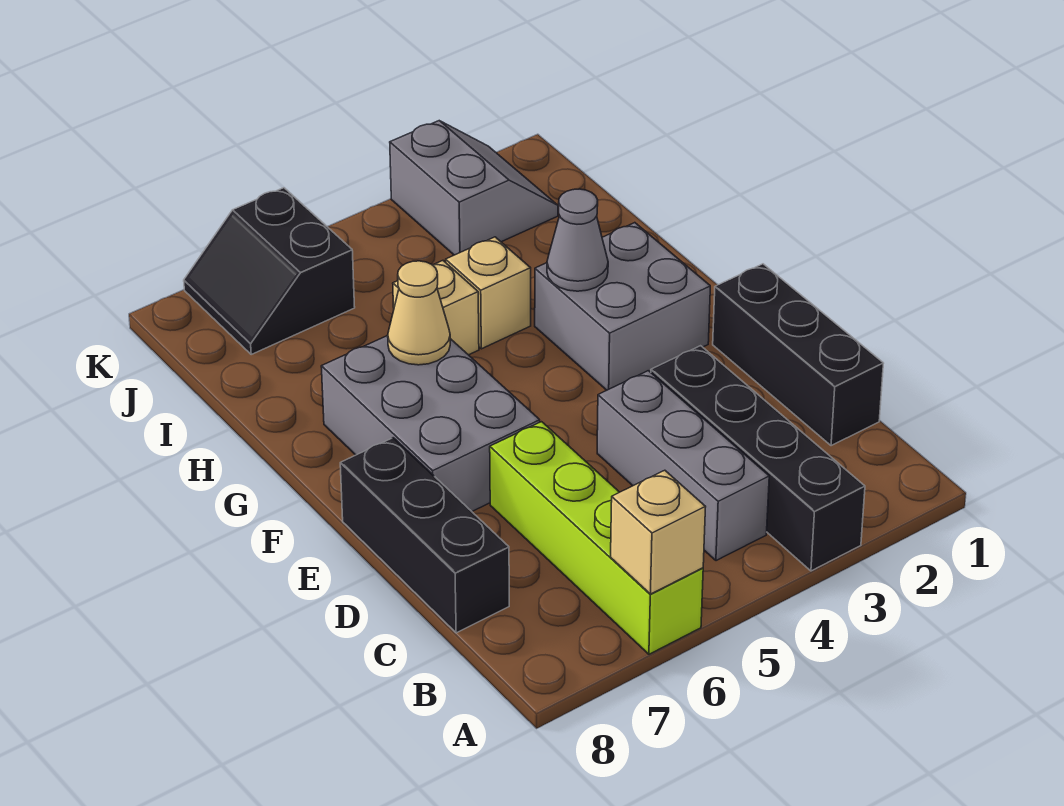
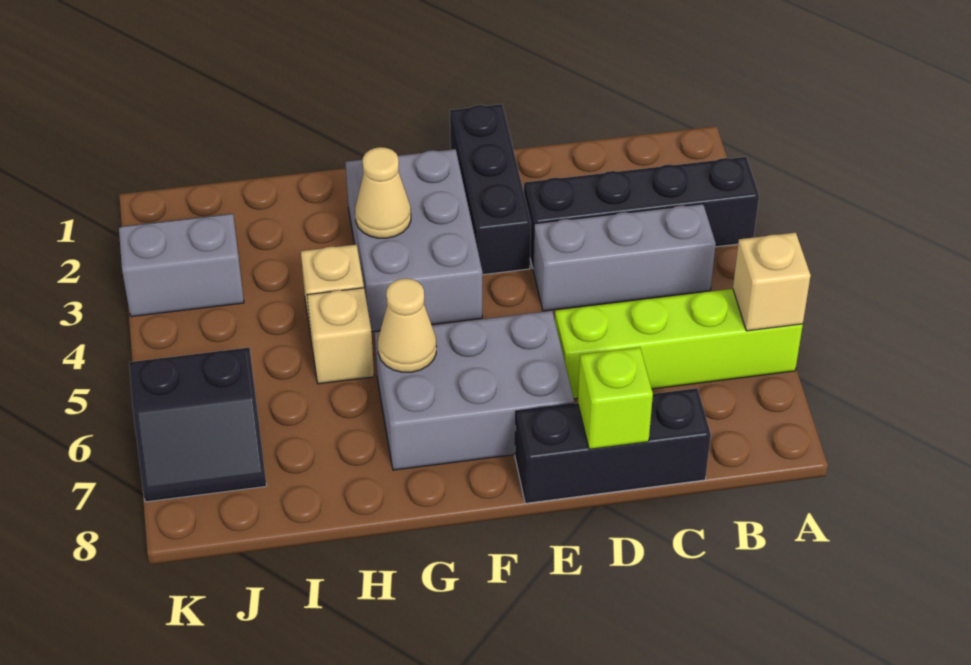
black brick C1:E1 level 1 -> black brick E1:E3 level 1
none -> lime brick D8 level 2
grey brick F2:G3 level 1 -> grey brick F2:G4 level 1
grey cone G3 level 2 -> tan cone G3 level 2

